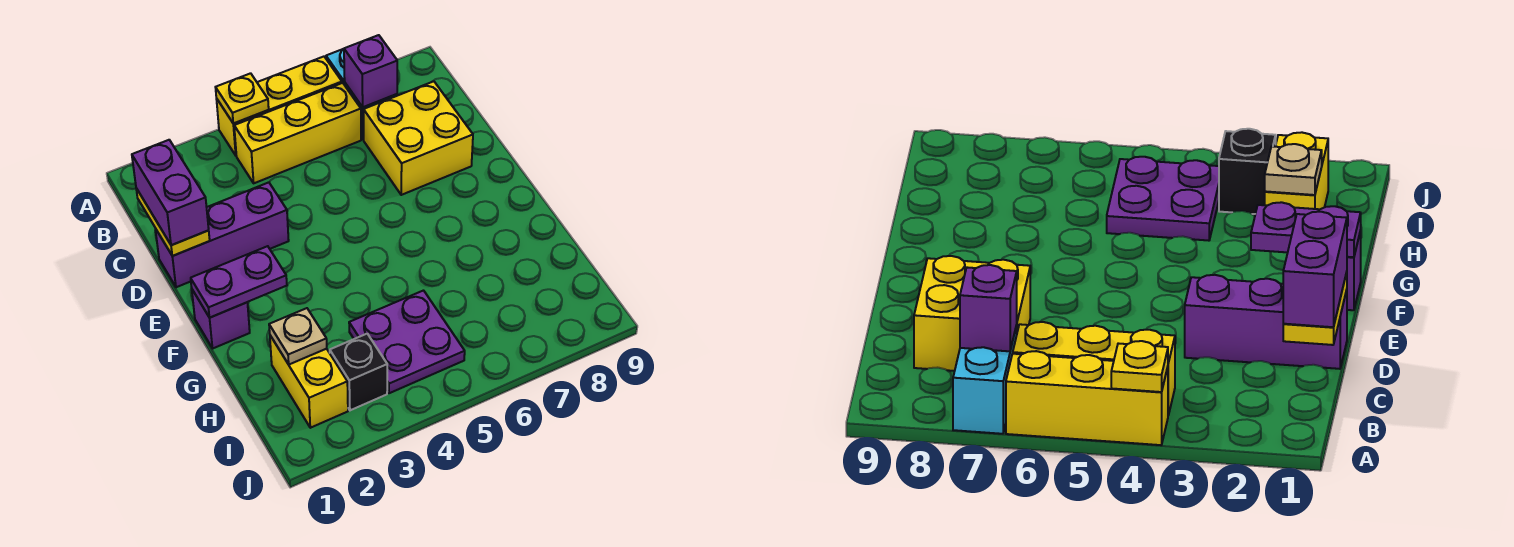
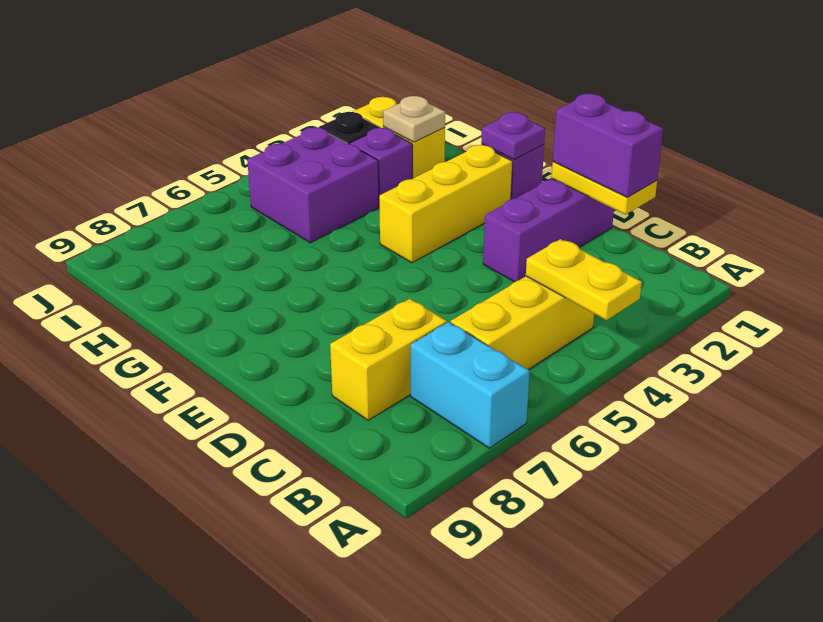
yellow brick A4:A6 level 1 -> yellow brick F2:F4 level 1
yellow plate A4 level 2 -> yellow plate A4:B4 level 2
purple brick B7 level 2 -> purple brick H3 level 1
yellow brick C7:D8 level 1 -> yellow brick C7:C8 level 1
purple plate F1:F2 level 2 -> purple plate F1 level 2
purple plate H4:I5 level 1 -> purple brick H4:I5 level 1

